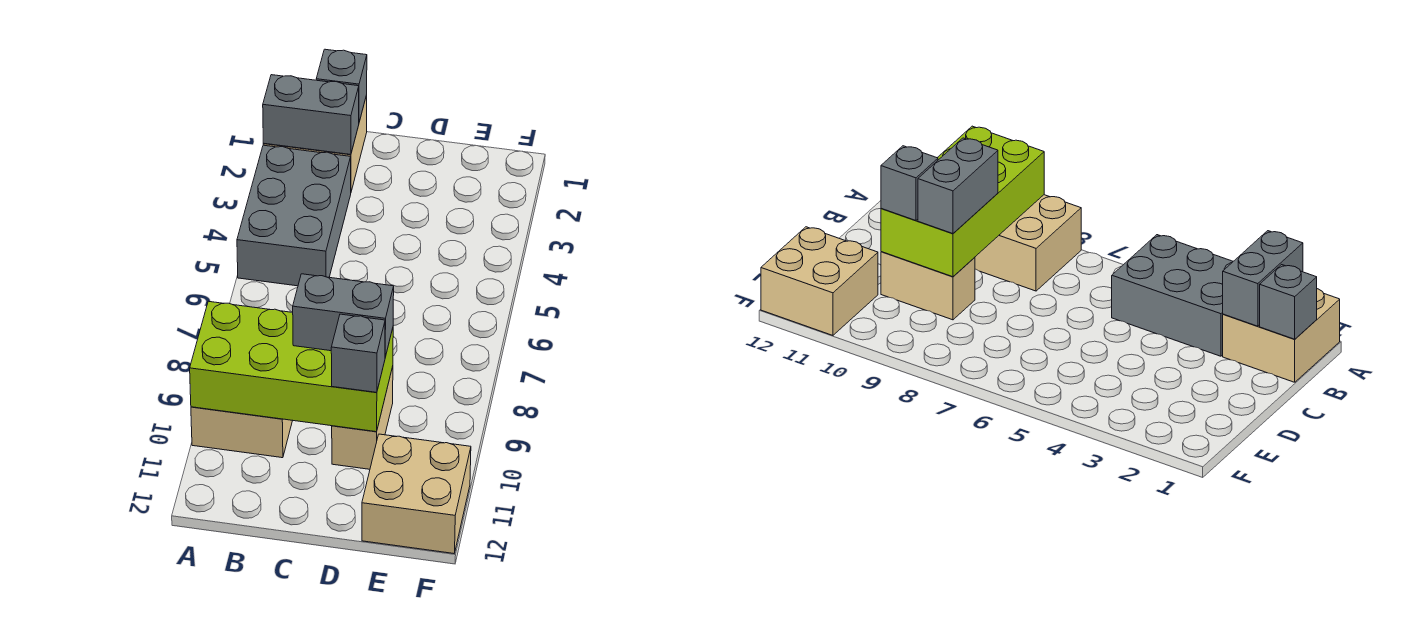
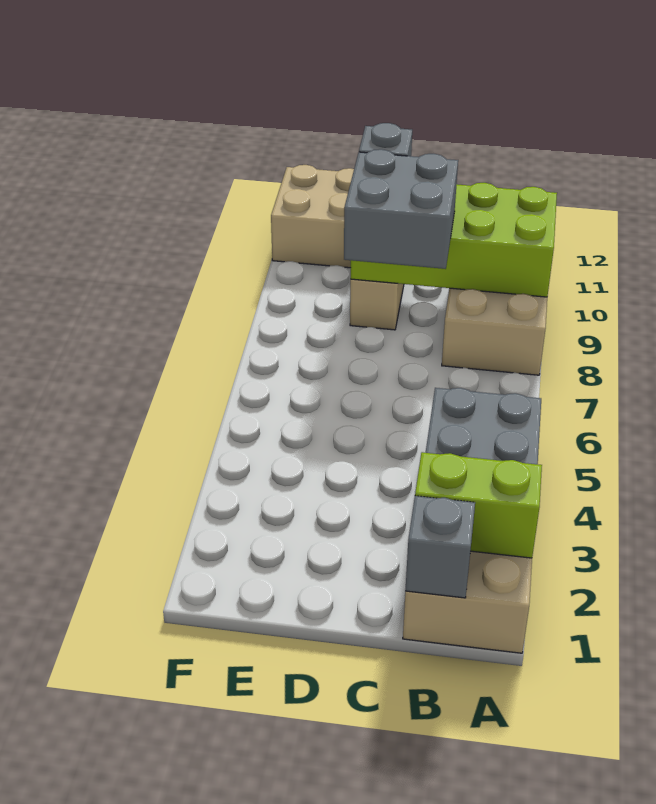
grey brick A2:B2 level 2 -> lime brick A2:B2 level 2
grey brick C9:D9 level 3 -> grey brick C8:D9 level 3

